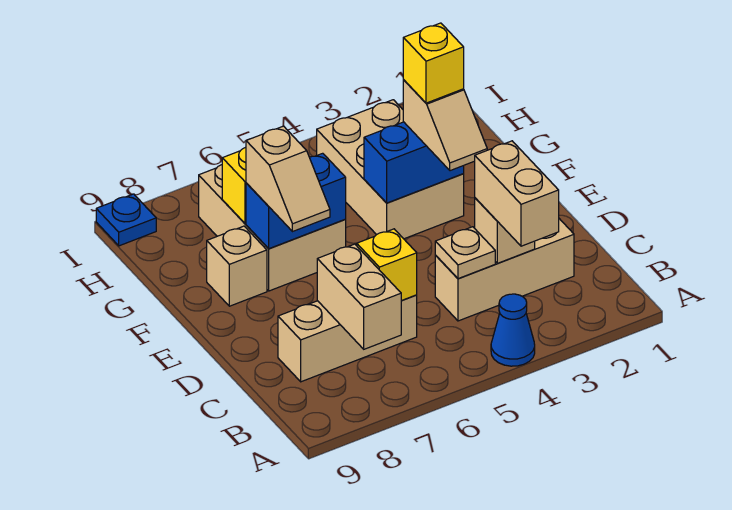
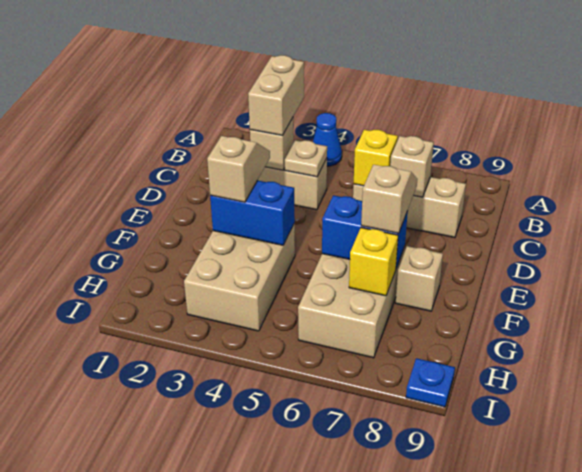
tan brick B7:C7 level 2 -> tan brick C7 level 2
yellow brick F3 level 4 -> none

